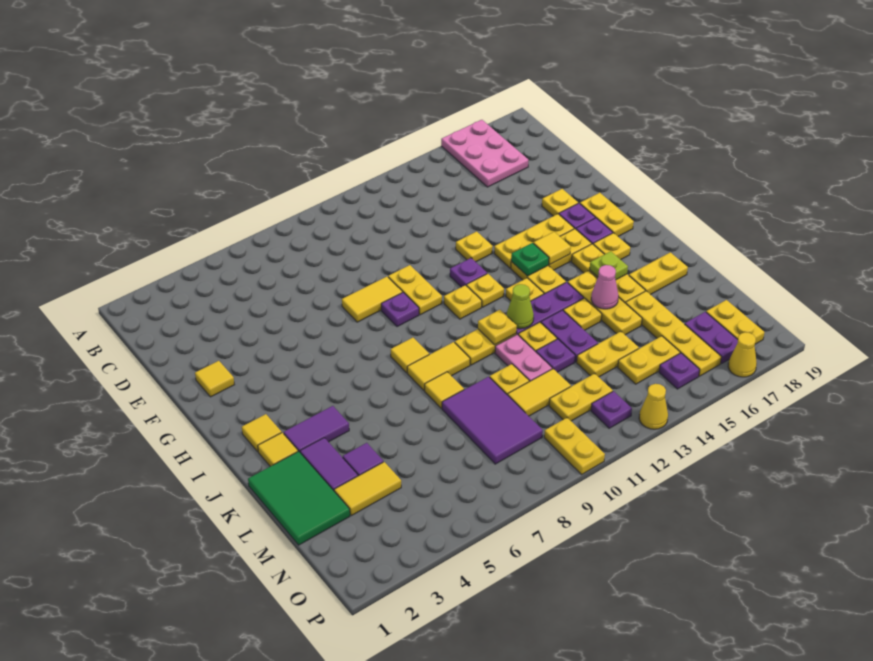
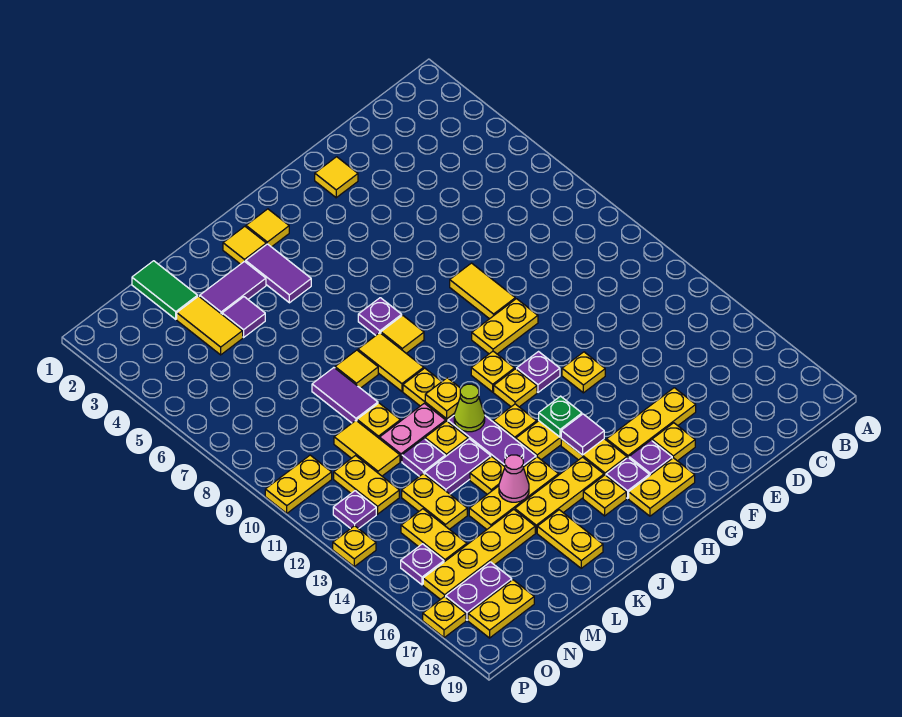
pink plate A16:C17 level 1 -> none
purple plate G9 level 1 -> purple plate I7 level 1
yellow plate G14:G16 level 1 -> yellow plate E16:G16 level 1
yellow tile H15 level 2 -> purple tile H15 level 2
lime plate J16 level 2 -> none
green tile K1:M2 level 1 -> green tile M1:M2 level 1
purple tile L8:N9 level 1 -> purple tile L8:L9 level 1
yellow cone P13 level 1 -> yellow plate P13 level 1
yellow cone P17 level 1 -> yellow plate P17 level 1

